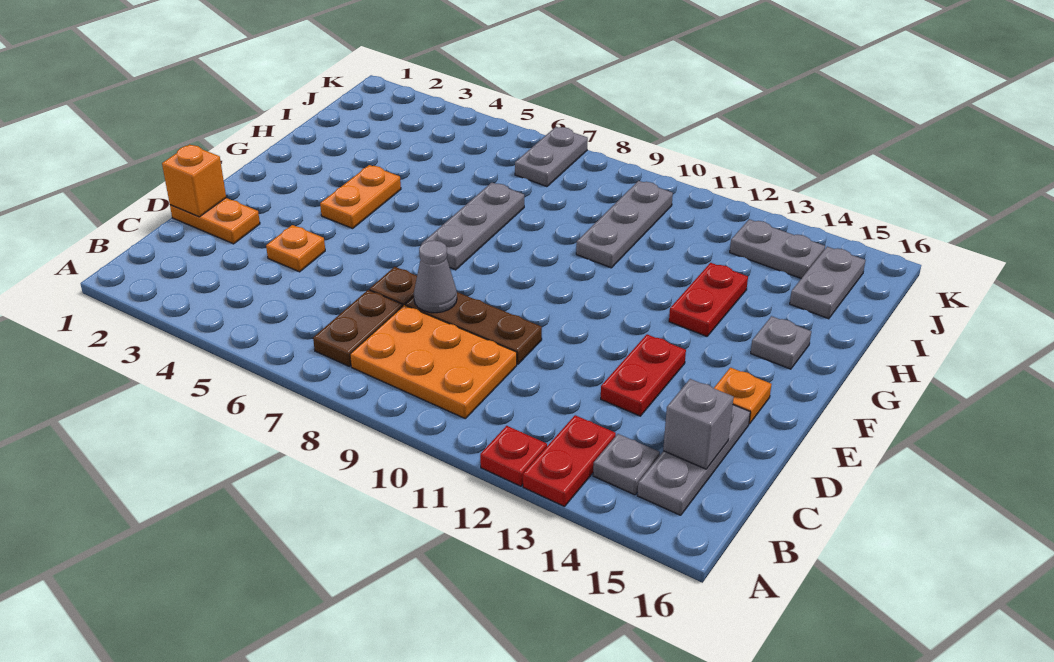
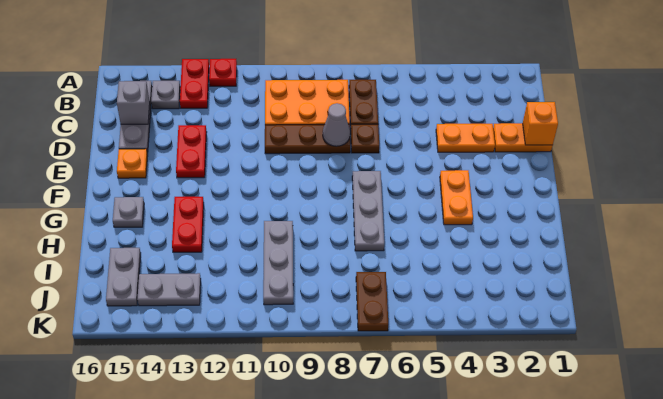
orange plate D4 level 1 -> orange plate D3:D4 level 1
grey plate J7:K7 level 1 -> brown plate J7:K7 level 1

